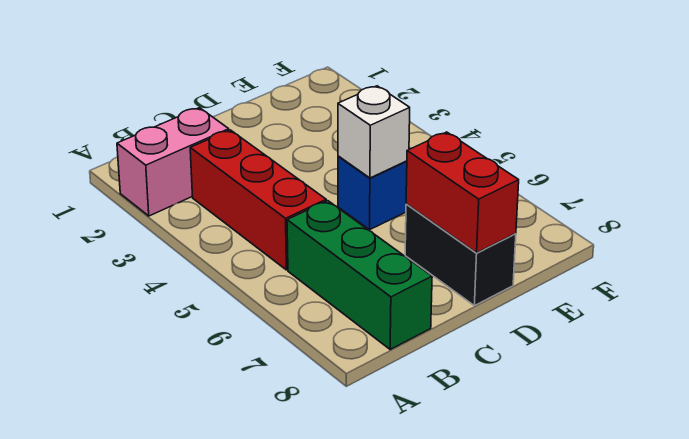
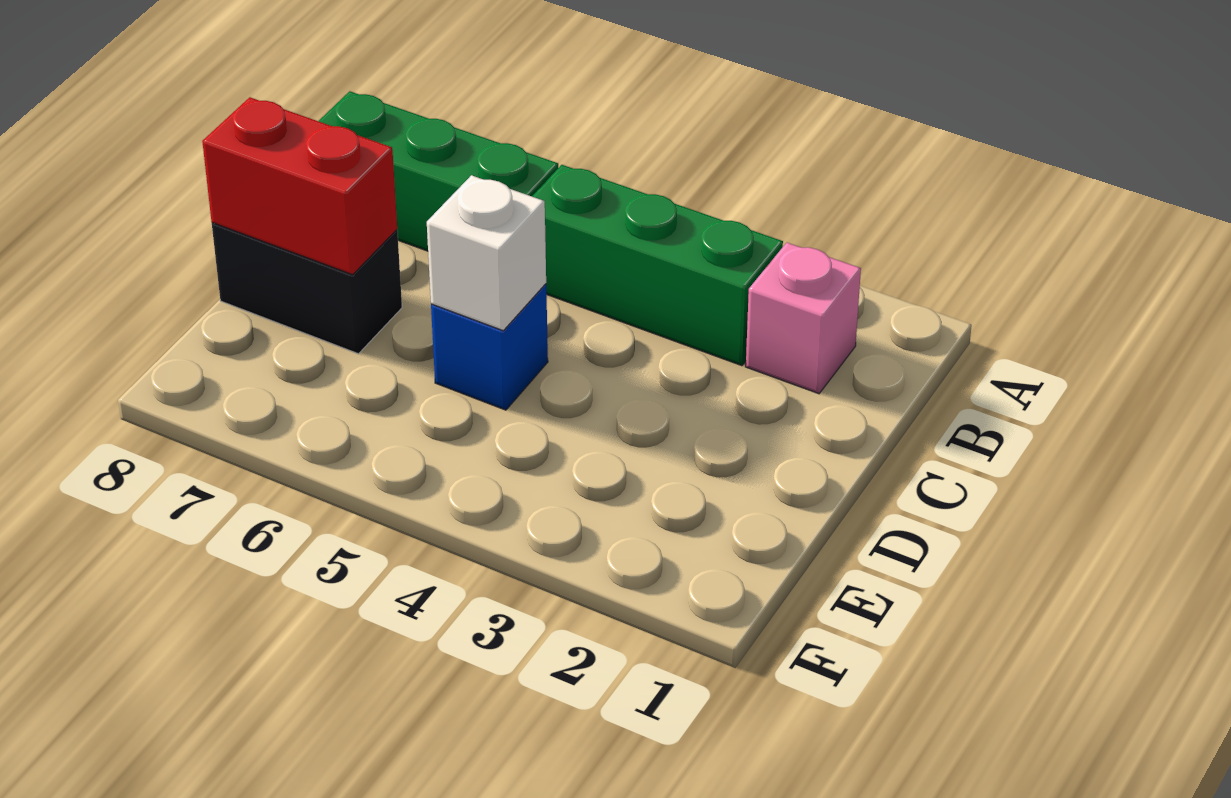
pink brick A2:B2 level 1 -> pink brick B2 level 1
red brick B3:B5 level 1 -> green brick B3:B5 level 1

